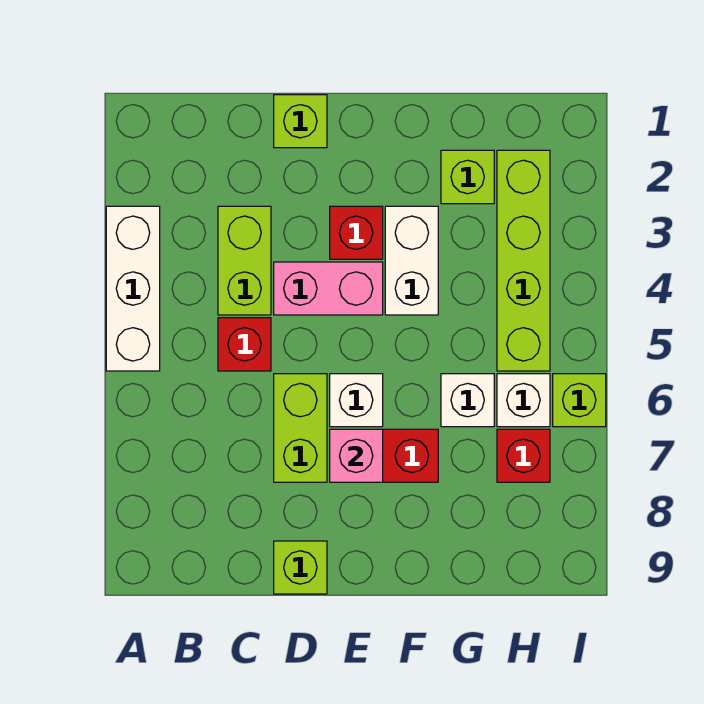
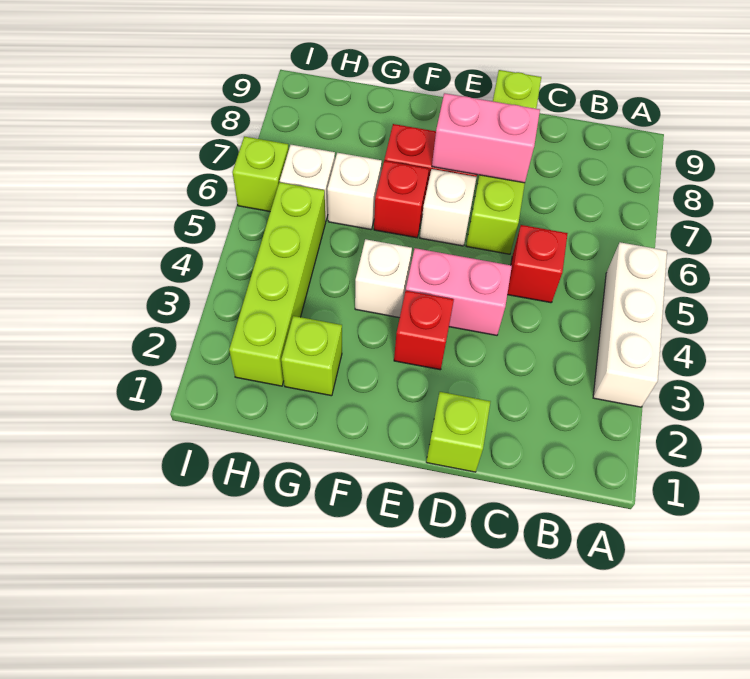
lime brick C3:C4 level 1 -> none
pink brick E7 level 2 -> pink brick D7:E7 level 2
white brick F3:F4 level 1 -> white brick F4 level 1
red brick H7 level 1 -> red brick F6 level 1

